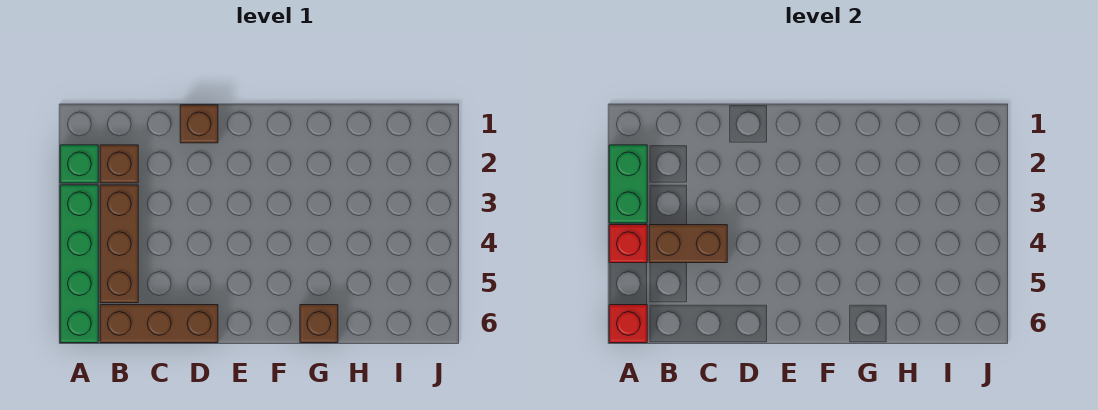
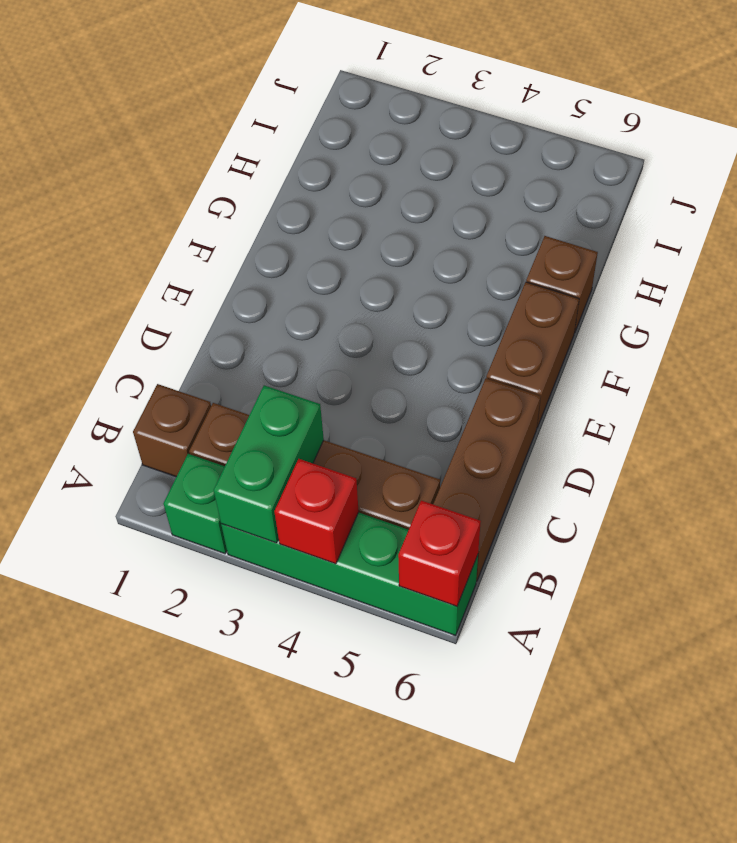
green brick A2:A3 level 2 -> green brick A3:B3 level 2
brown brick B4:C4 level 2 -> brown brick E6:F6 level 1
brown brick D1 level 1 -> brown brick B1 level 1

